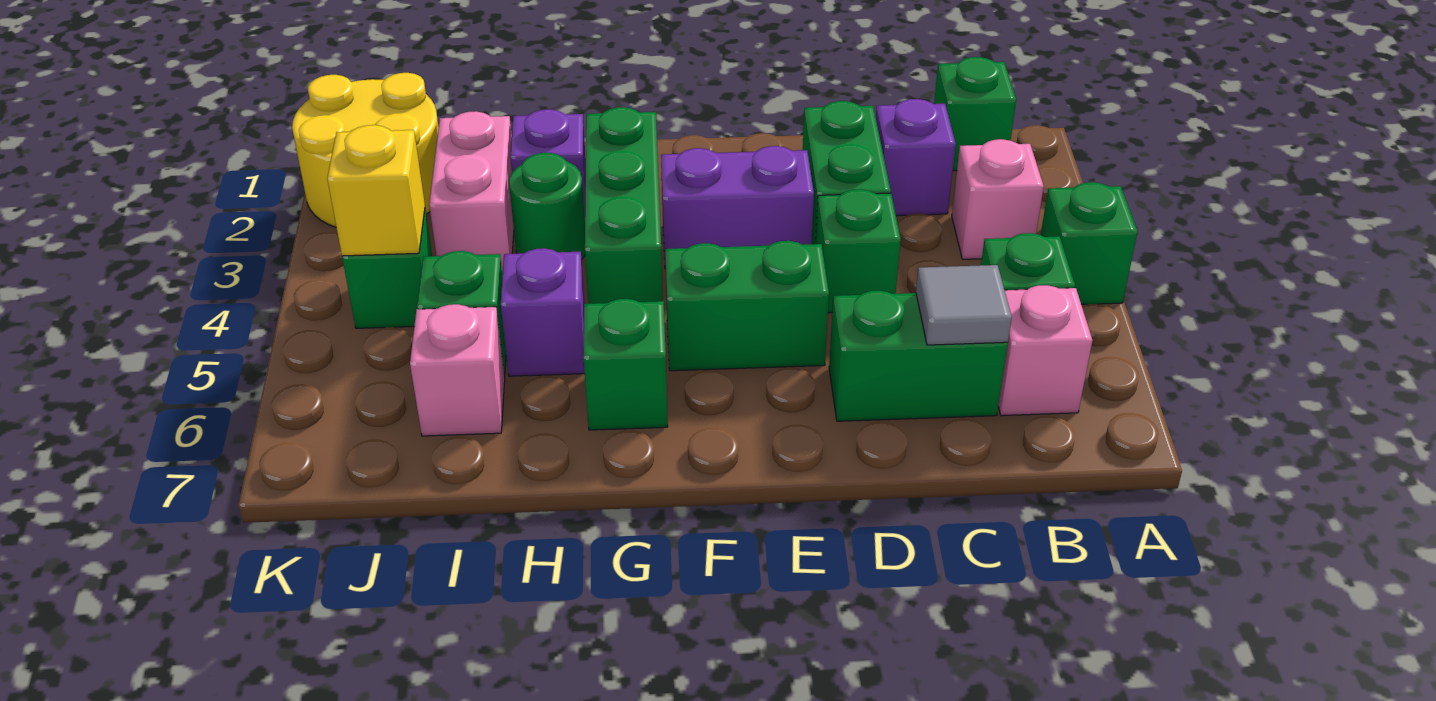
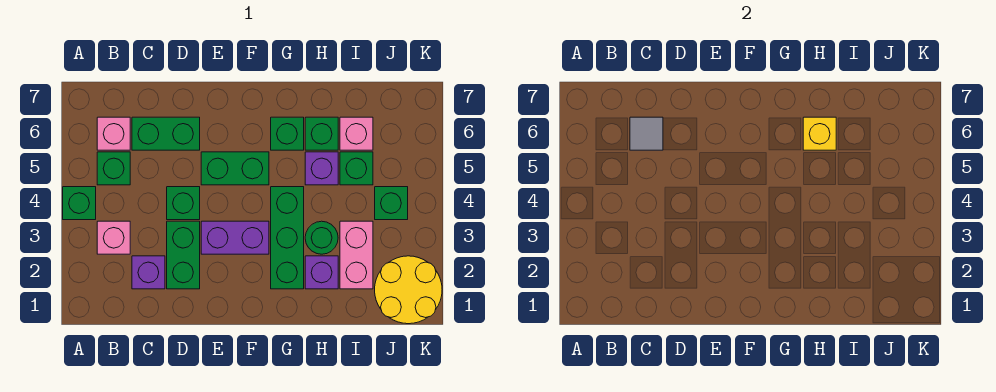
green brick B1 level 1 -> green brick H6 level 1
yellow brick J4 level 2 -> yellow brick H6 level 2

